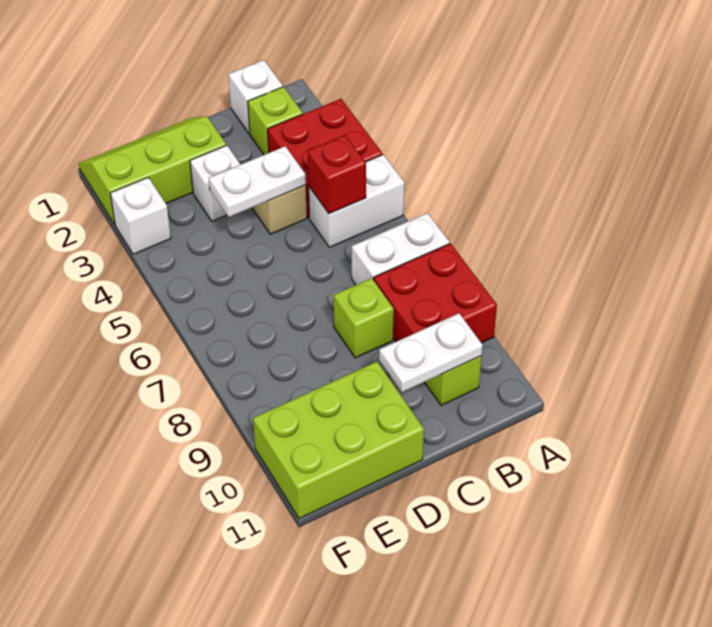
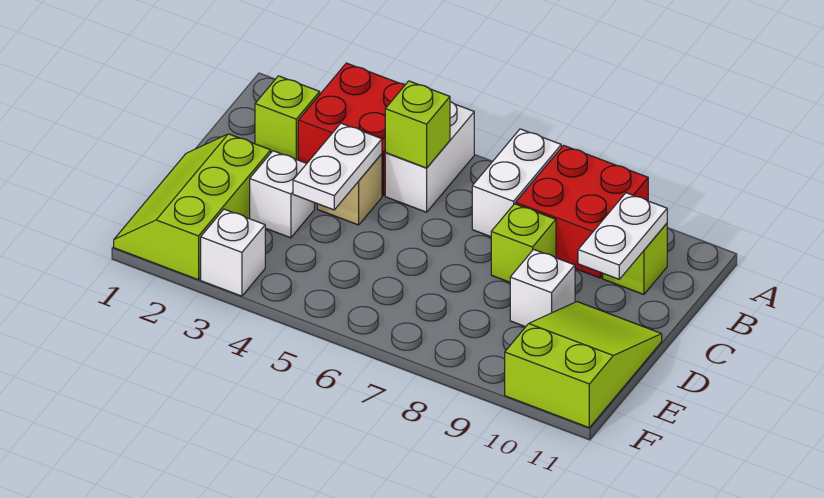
white brick B1 level 1 -> white brick D9 level 1
red brick B5 level 2 -> lime brick B5 level 2
lime brick D10:F11 level 1 -> lime slope D10:F11 level 1 top F

